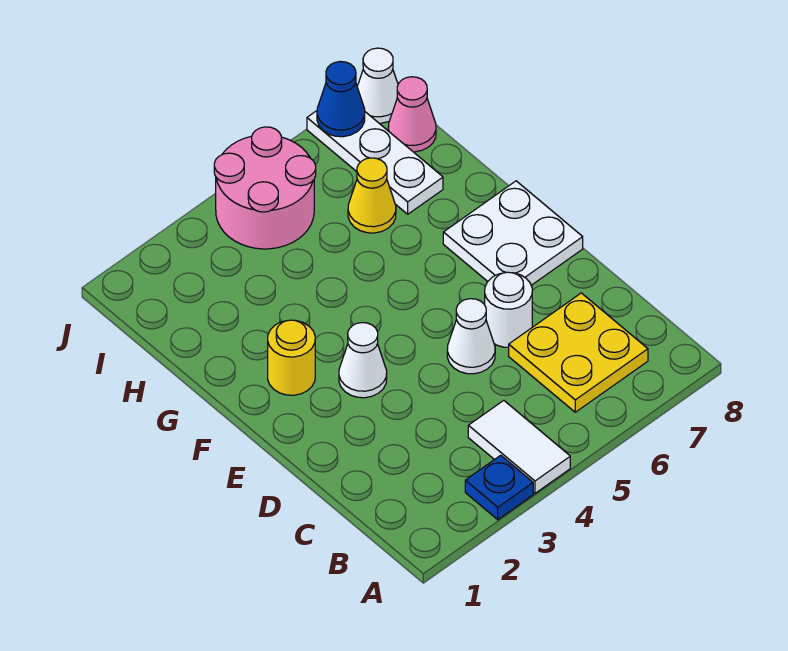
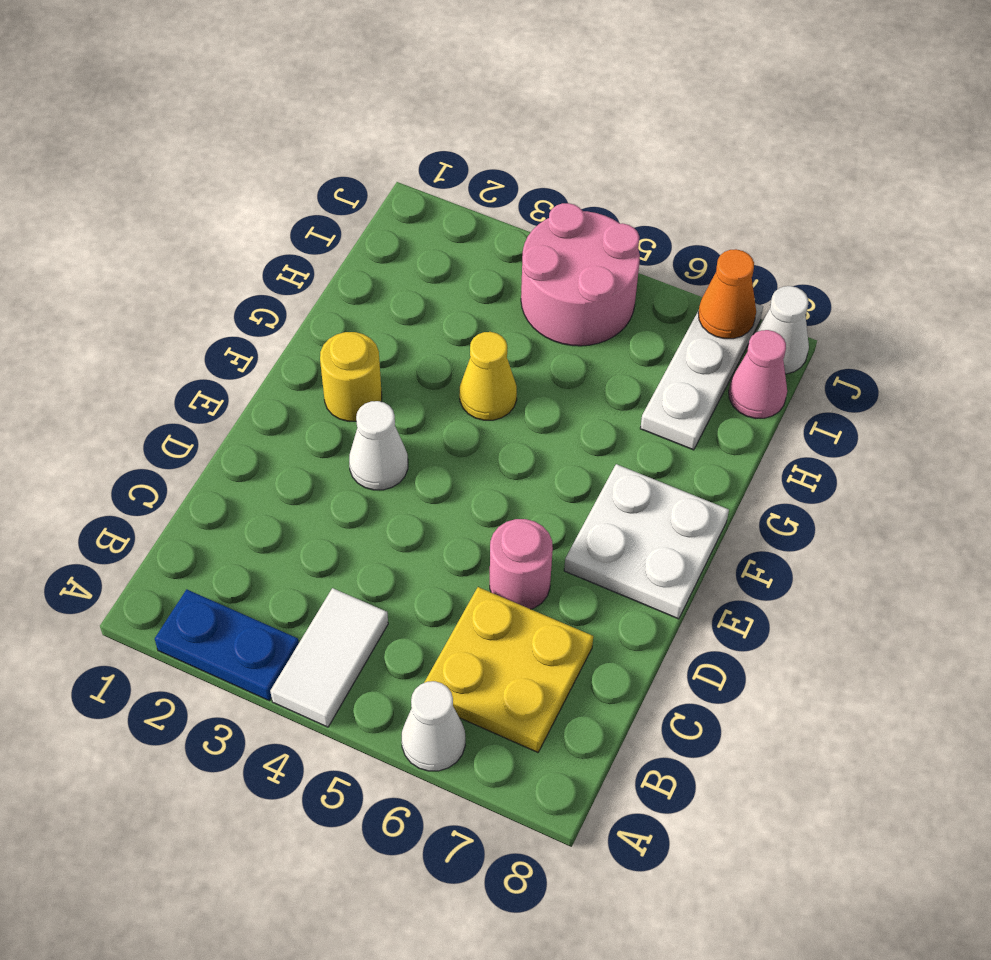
blue plate A3 level 1 -> blue plate A2:A3 level 1
white cone D5 level 1 -> white cone A6 level 1
white round brick D6 level 1 -> pink round brick D6 level 1
yellow cone H6 level 1 -> yellow cone G4 level 1
blue cone J7 level 2 -> orange cone J7 level 2

